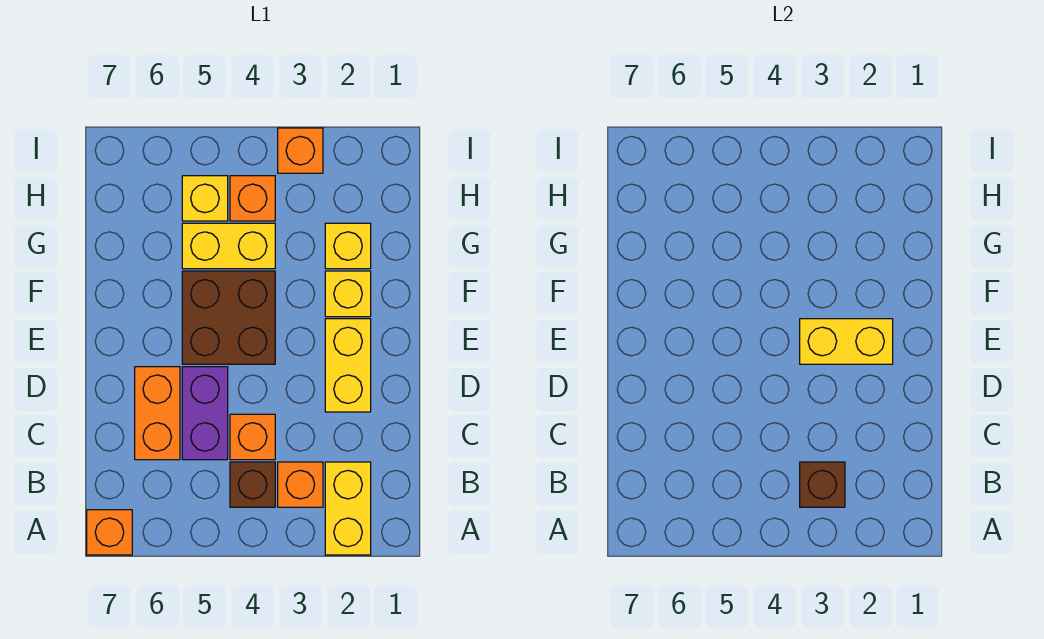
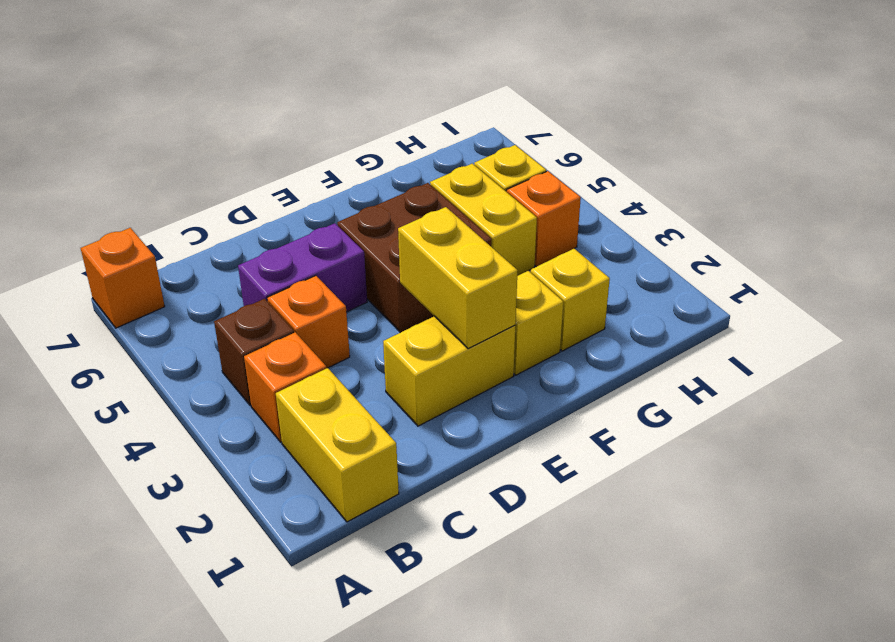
yellow brick A2:B2 level 1 -> yellow brick B1:B2 level 1
brown brick B3 level 2 -> none
orange brick C6:D6 level 1 -> none
orange brick I3 level 1 -> none

